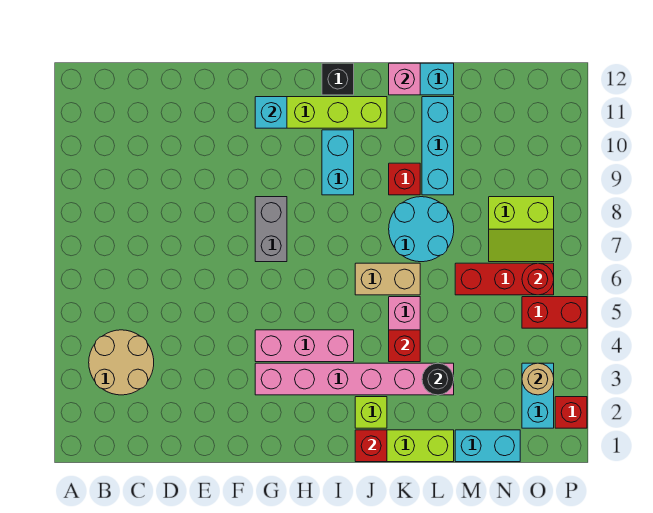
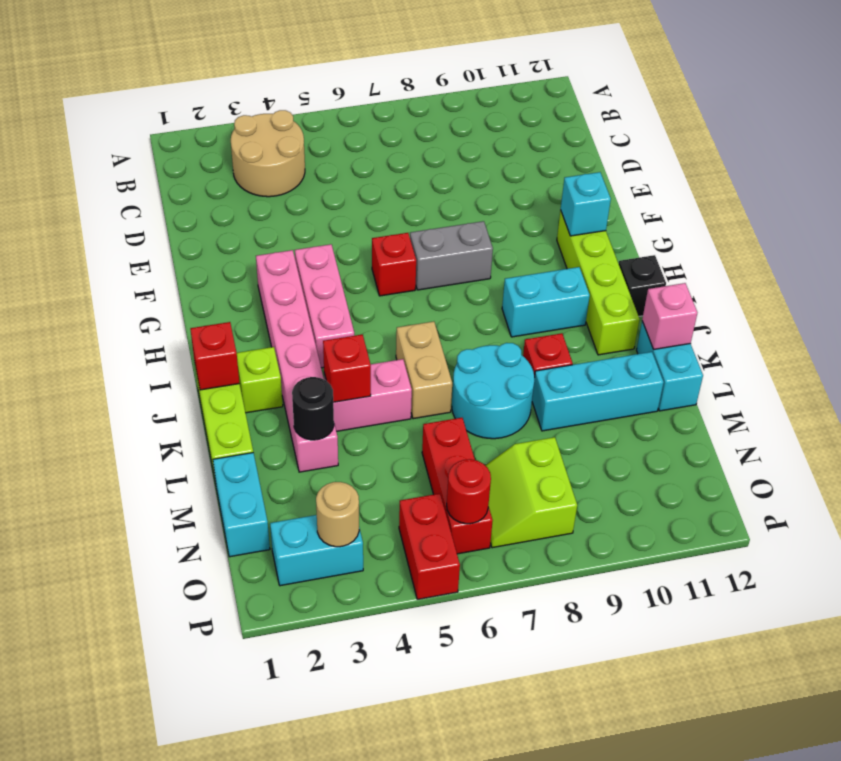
red brick P2 level 1 -> red brick G6 level 1

